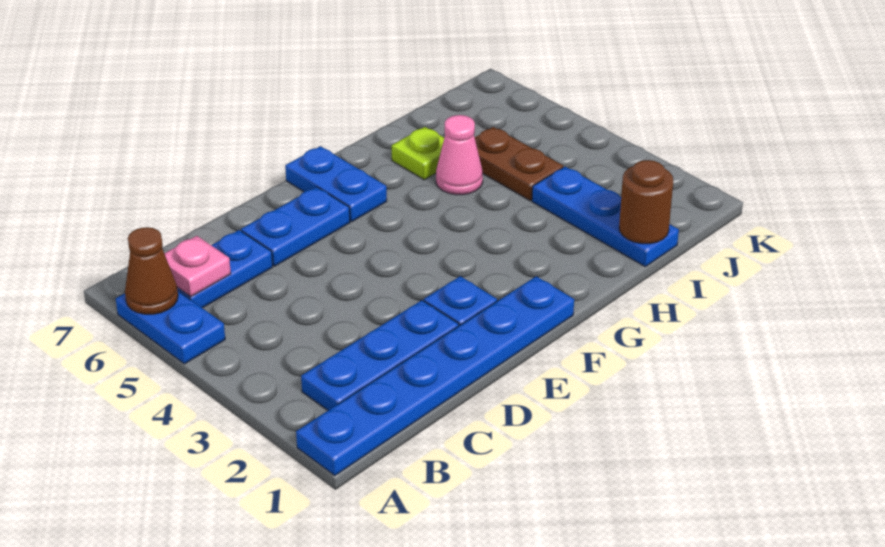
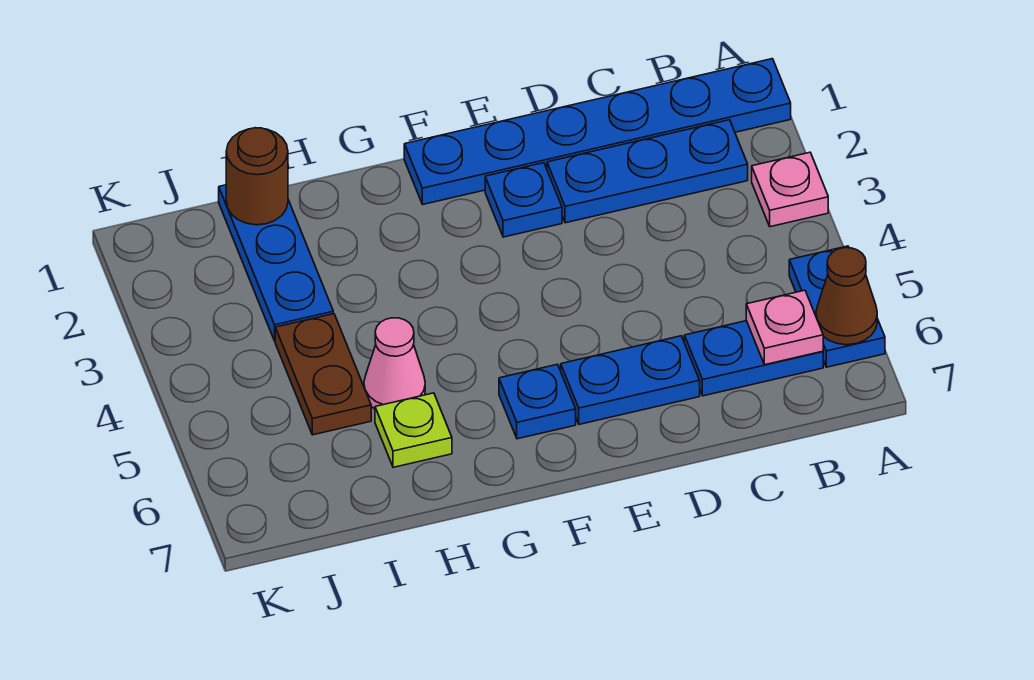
none -> pink plate A3 level 1
blue plate F6:F7 level 1 -> blue plate F6 level 1

